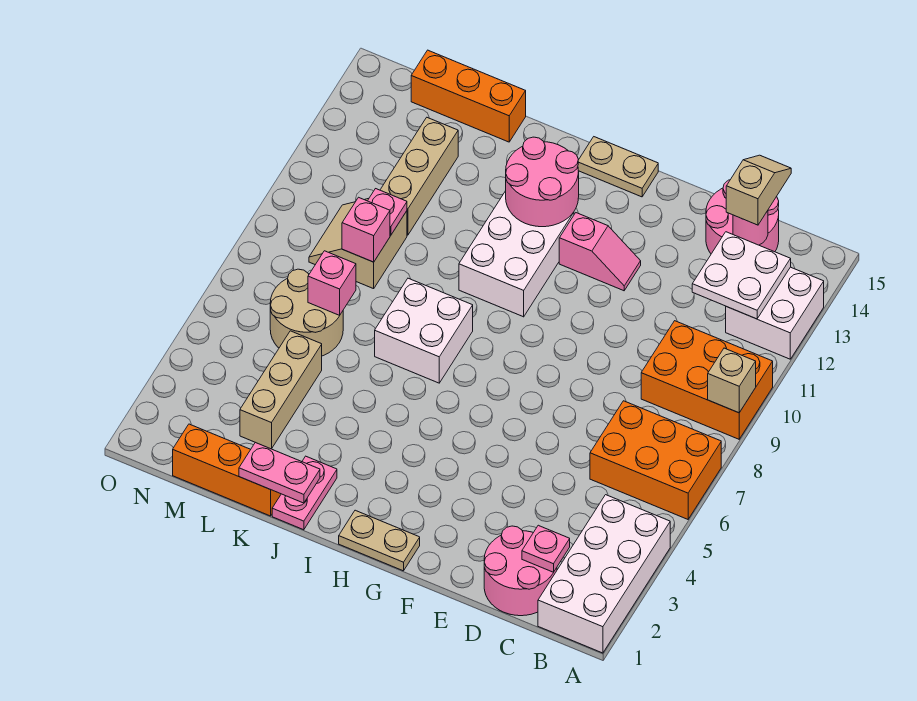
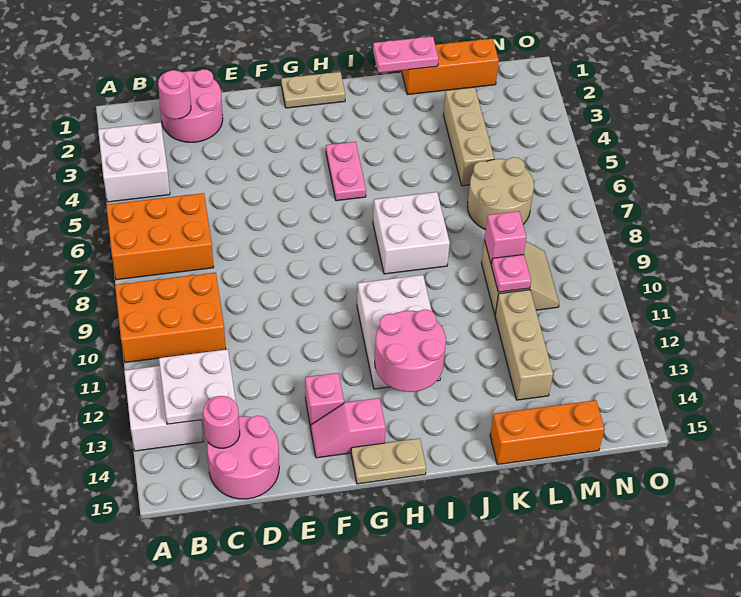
white brick A1:B4 level 1 -> white brick A3:B4 level 1
tan brick A9 level 2 -> none
pink plate C2 level 2 -> pink round brick C2 level 2
tan slope C14:C15 level 3 top 14 -> none
pink slope F12:G12 level 1 top G -> pink slope F14:G14 level 1 top G
pink plate J1:J2 level 1 -> pink plate H4:H5 level 1
pink brick L7 level 2 -> pink brick F13 level 1

